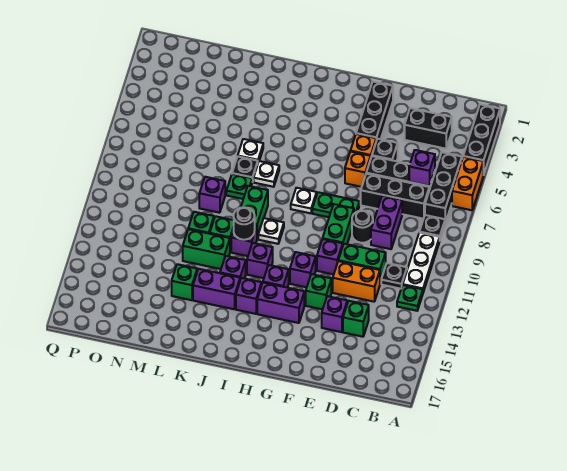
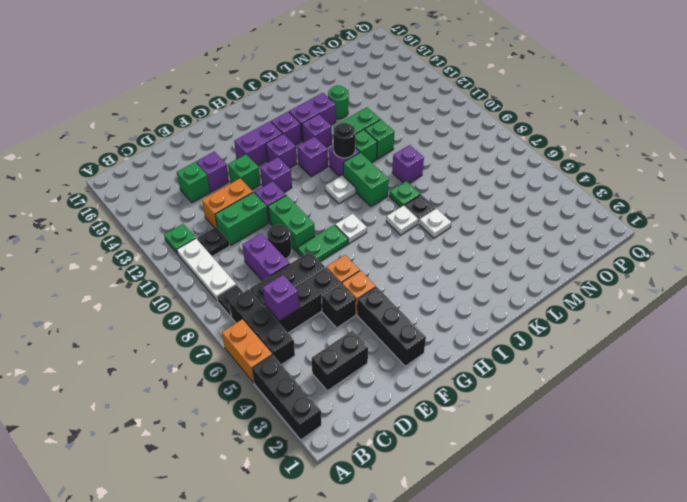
green brick L14 level 1 -> green round brick L14 level 1

